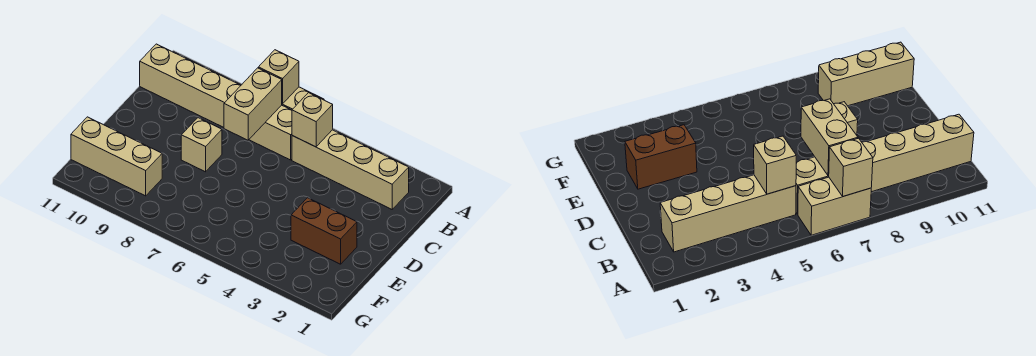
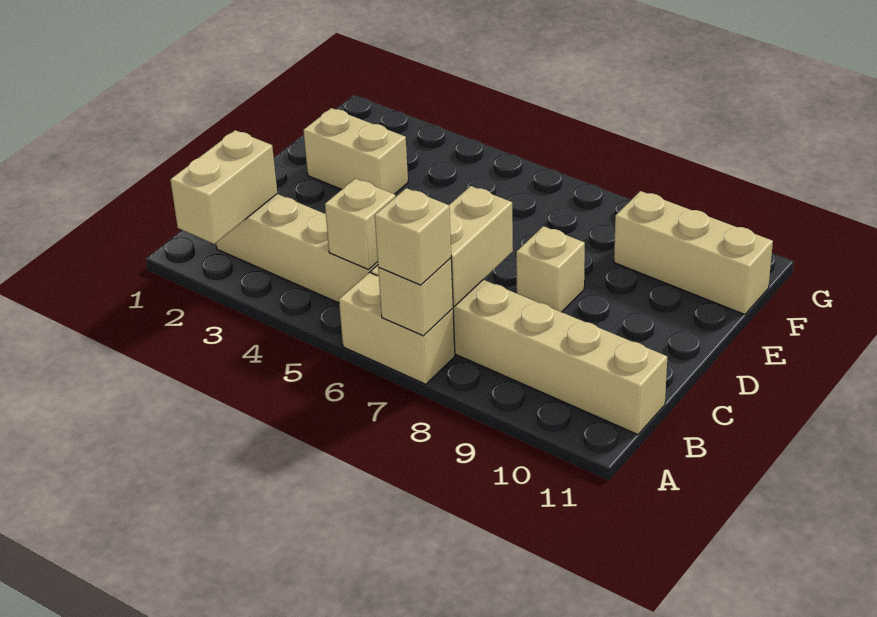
none -> tan brick A2:B2 level 2
none -> tan brick A7 level 3
brown brick E2:E3 level 1 -> tan brick E2:E3 level 1

